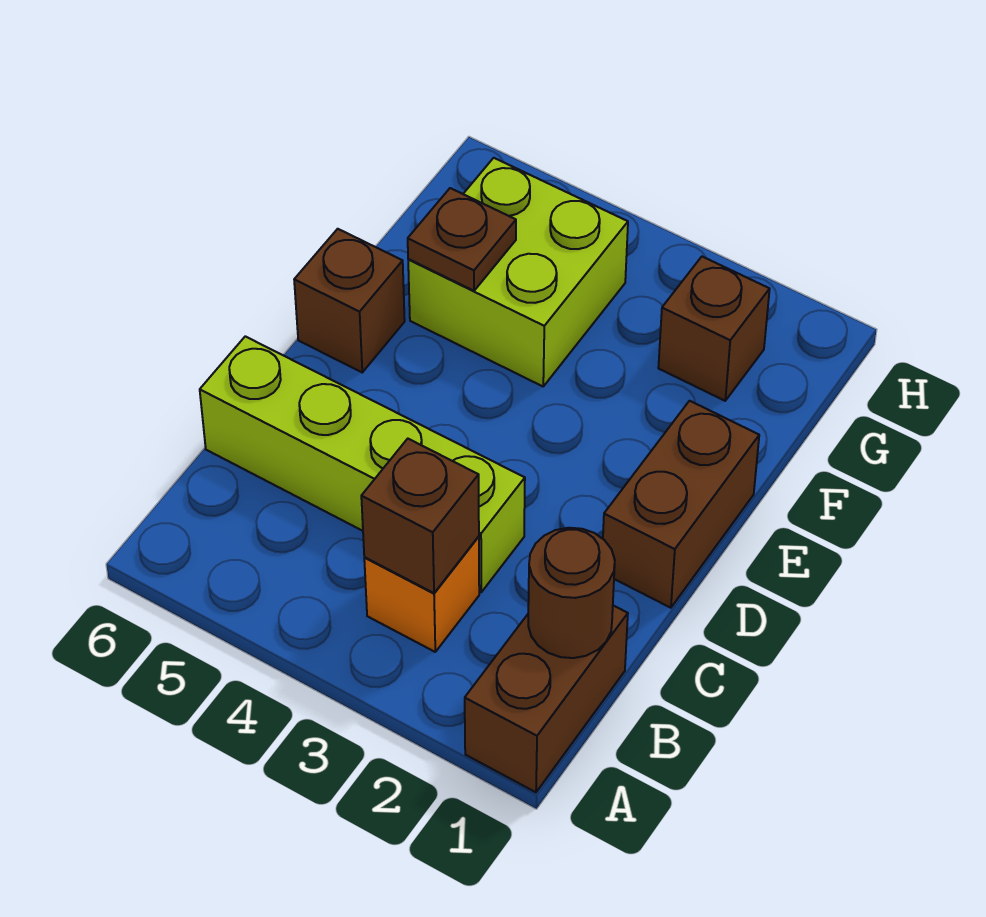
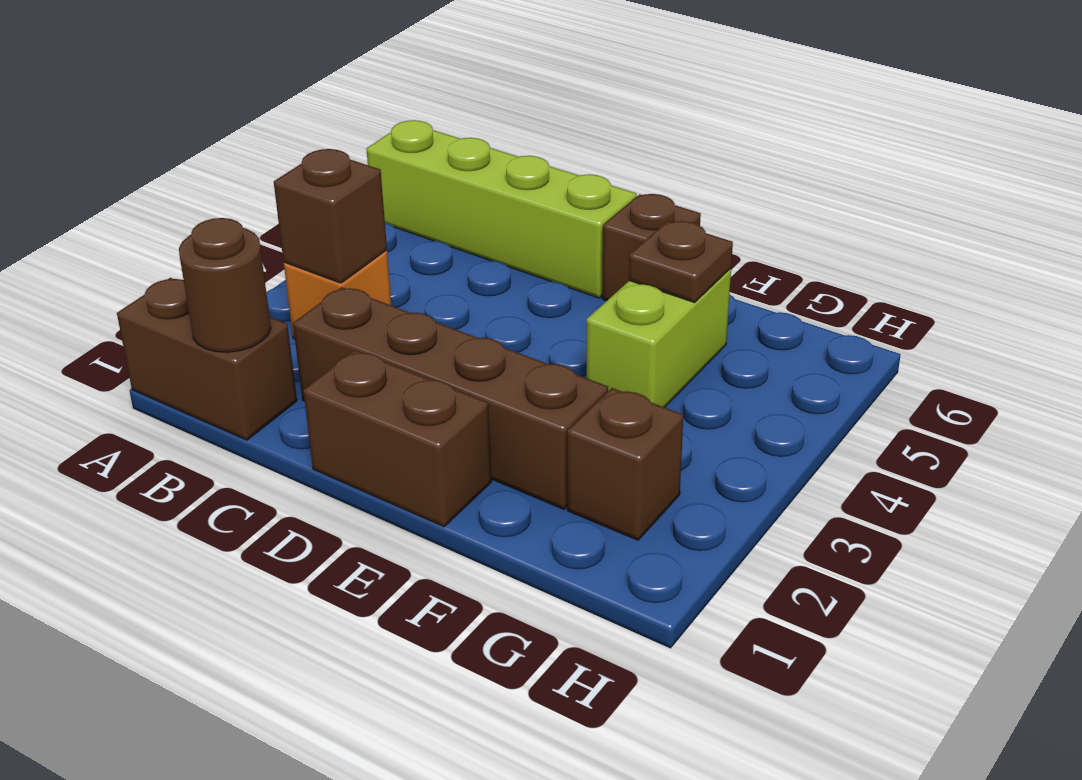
none -> brown brick C2:F2 level 1
lime brick C3:C6 level 1 -> lime brick A6:D6 level 1
lime brick F4:G5 level 1 -> lime brick F4:F5 level 1

